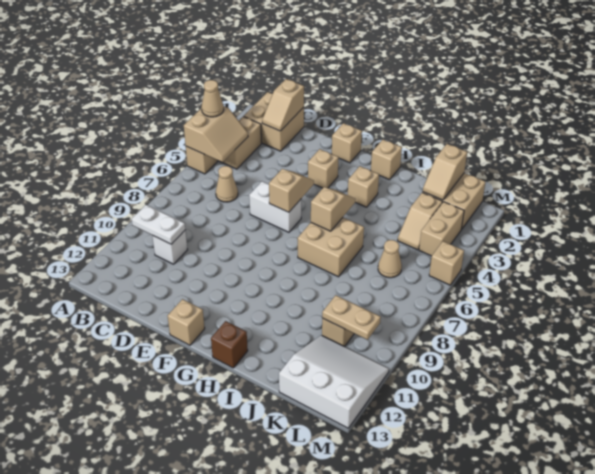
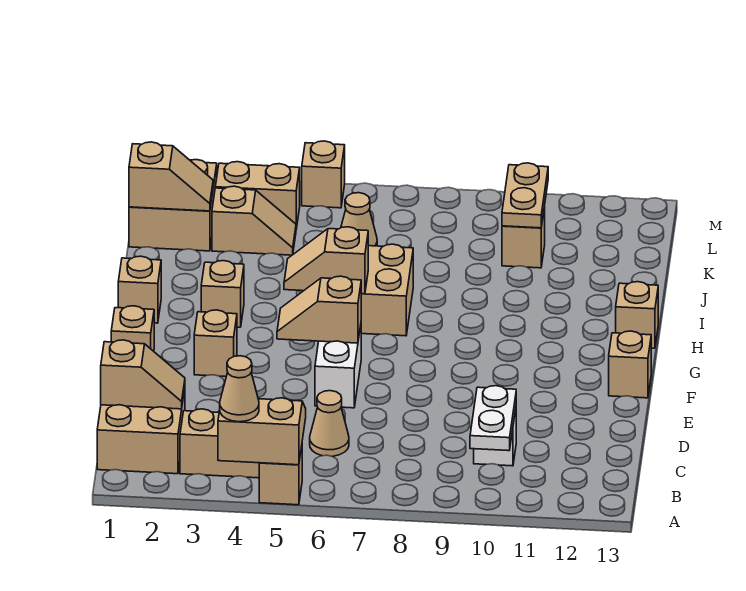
brown brick H13 level 1 -> tan brick H13 level 1
white slope K11:M13 level 1 top 13 -> none

